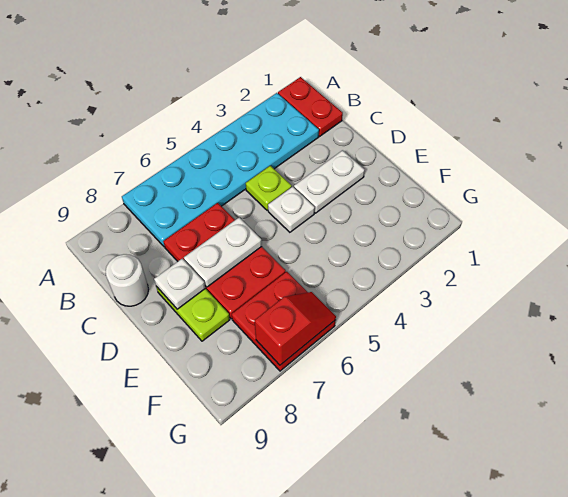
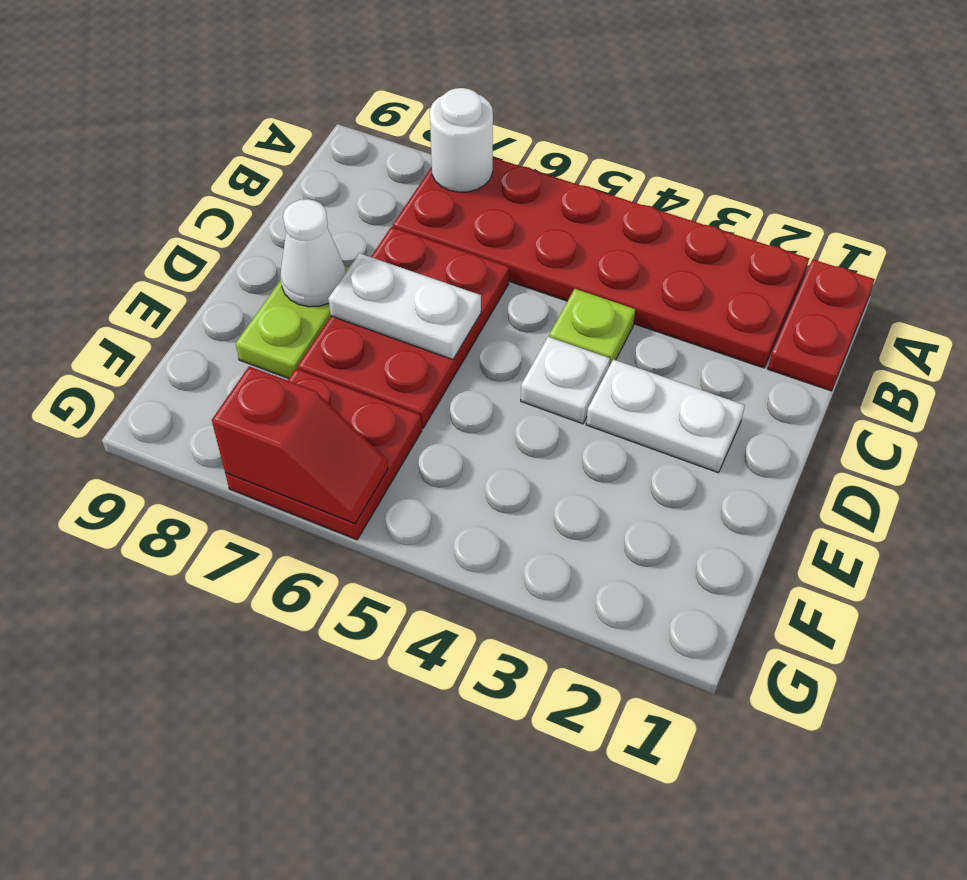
cyan plate A2:B7 level 1 -> red plate A2:B7 level 1
white round brick C9 level 1 -> white round brick A7 level 2
white plate D8 level 2 -> white cone D8 level 2

